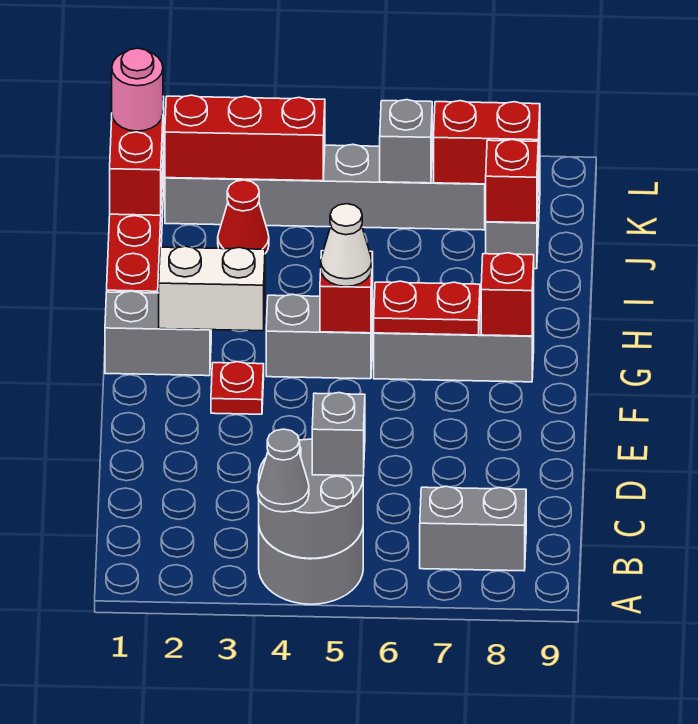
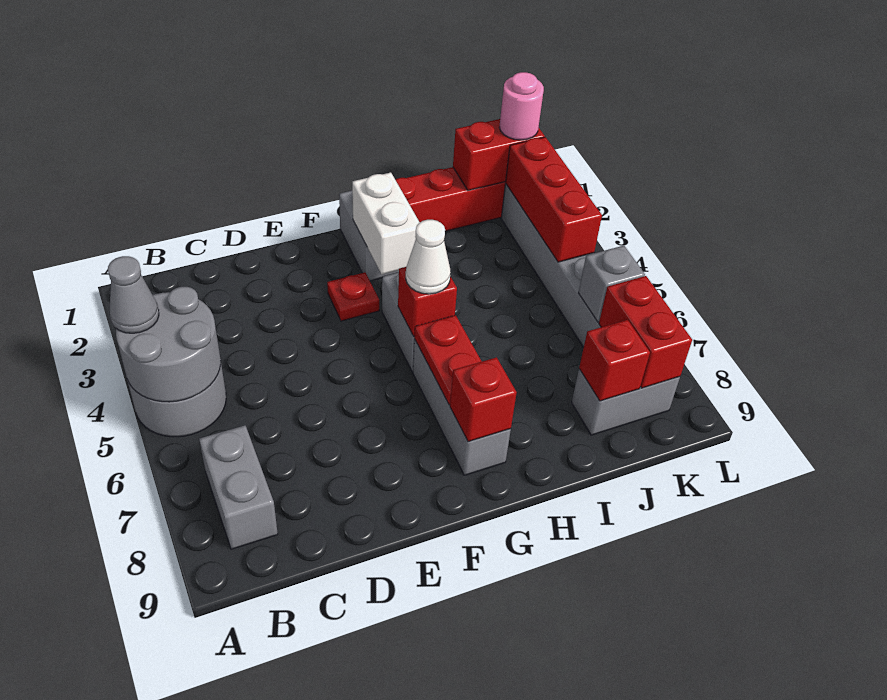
grey brick B5 level 3 -> none
red cone J3 level 1 -> none

